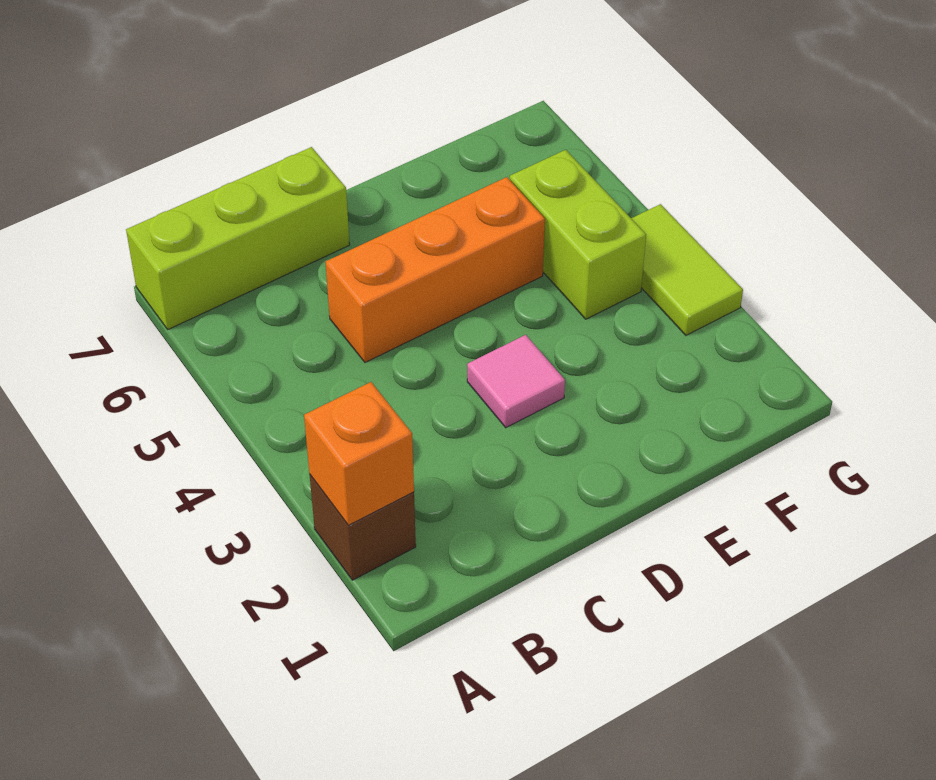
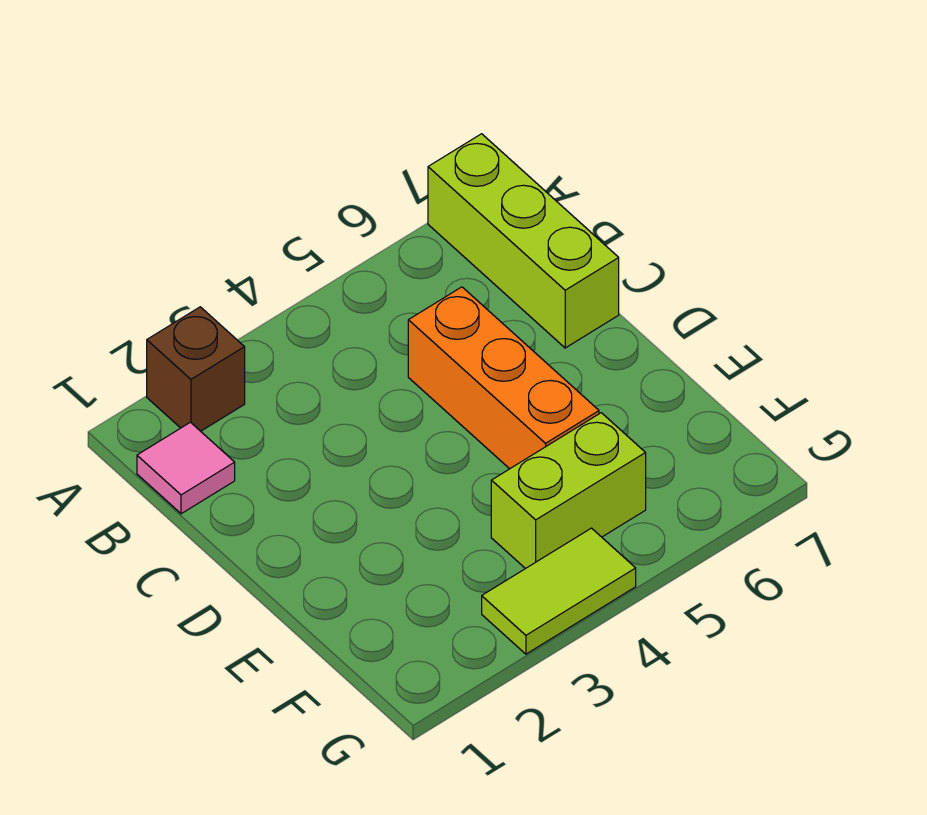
orange brick A2 level 2 -> none
pink tile D3 level 1 -> pink tile B1 level 1

